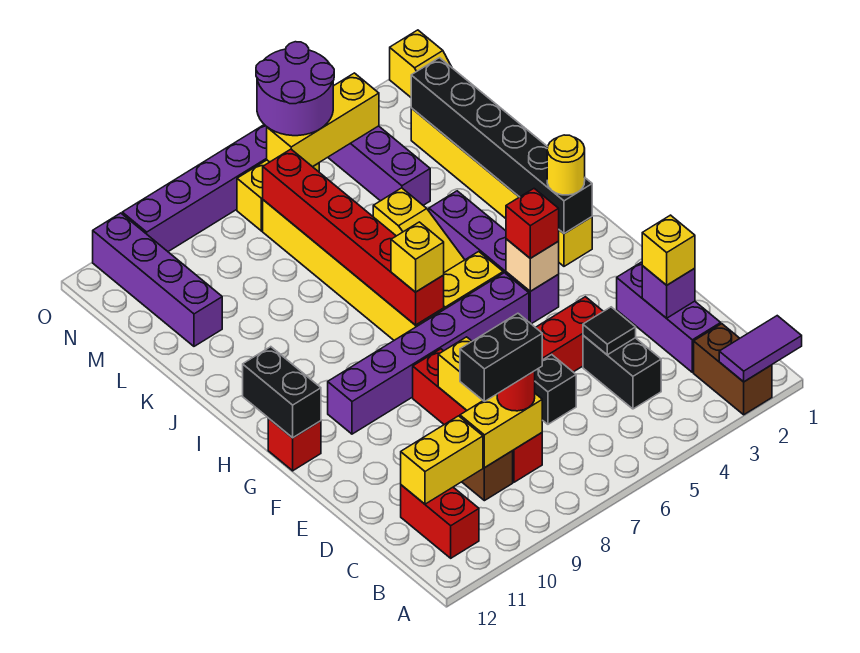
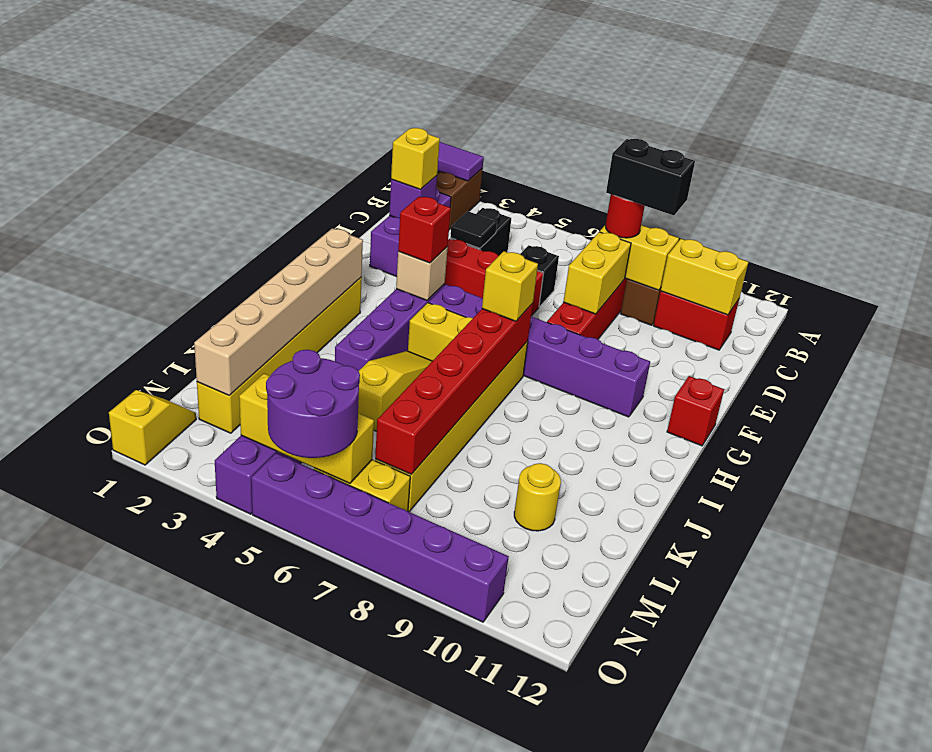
red brick B11:C11 level 1 -> red brick C10:C11 level 1
black brick G12:H12 level 2 -> none
black brick H2:M2 level 2 -> tan brick H2:M2 level 2
yellow round brick H2 level 3 -> yellow round brick L10 level 1
purple brick L11:O11 level 1 -> none

